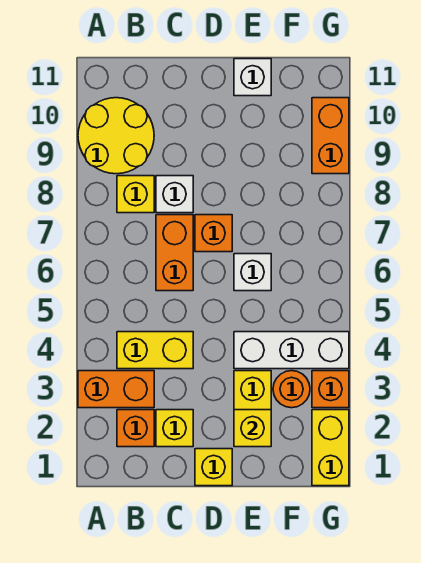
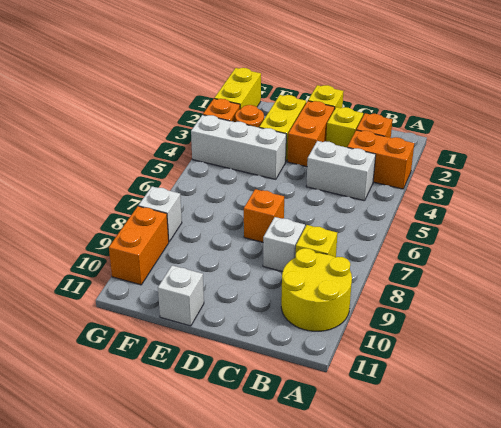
yellow brick B4:C4 level 1 -> white brick B4:C4 level 1
orange brick C6:C7 level 1 -> orange brick D2:D3 level 1
yellow brick E2 level 2 -> none
white brick E6 level 1 -> white brick G8 level 1

